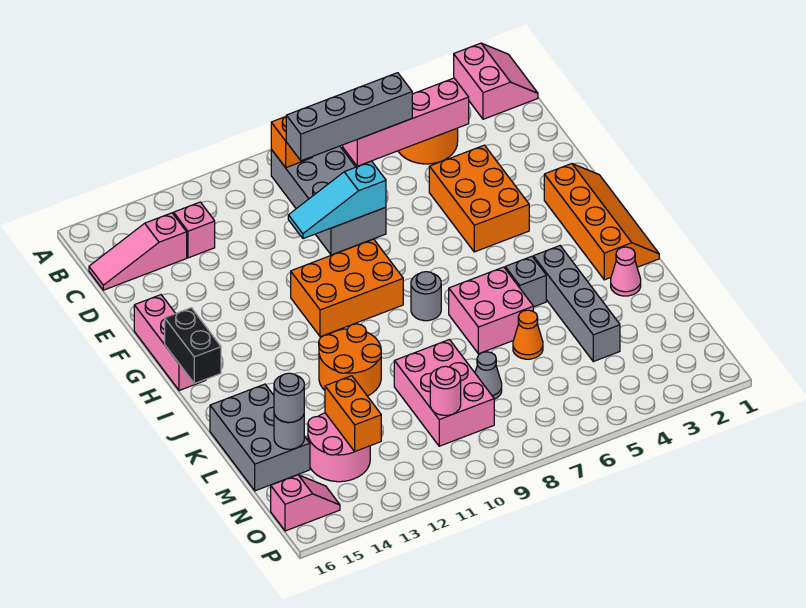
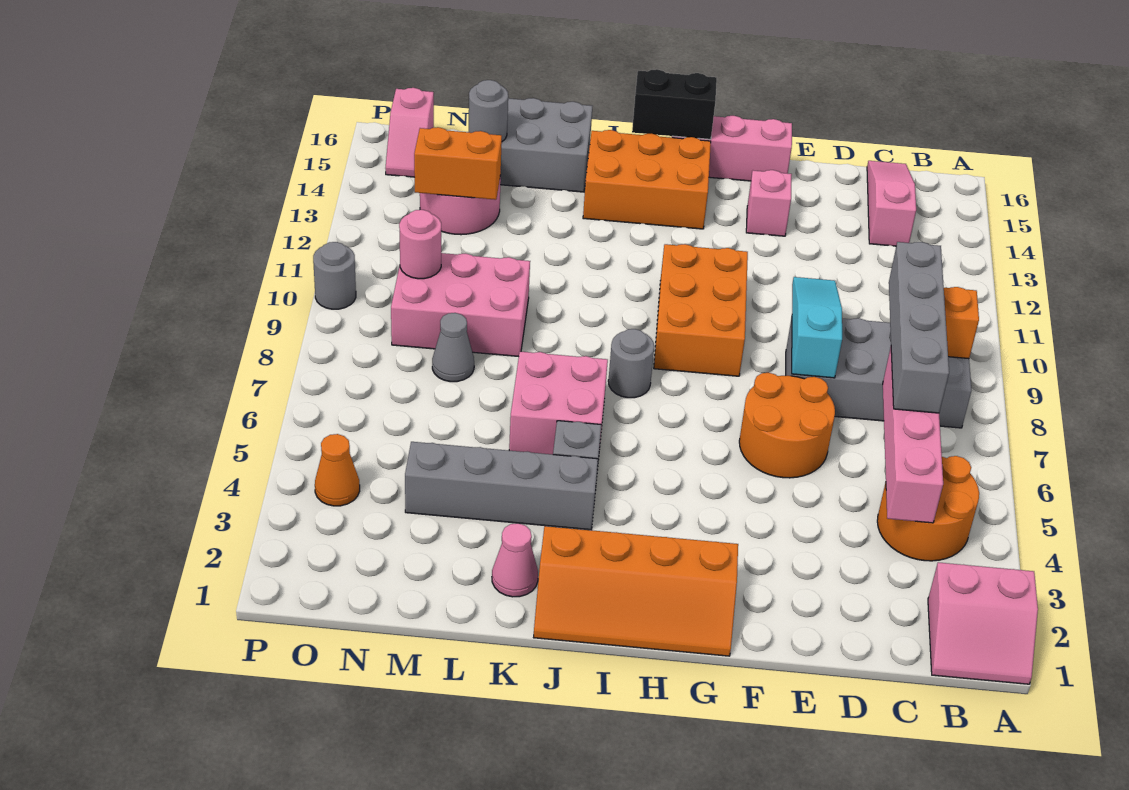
pink brick C13 level 1 -> pink brick F14 level 1
orange brick E4:G5 level 1 -> orange brick H14:J15 level 1
orange round brick J11:K12 level 1 -> orange round brick E6:F7 level 1
orange cone L6 level 1 -> orange cone O4 level 1
grey round brick M15 level 3 -> grey round brick P10 level 1

